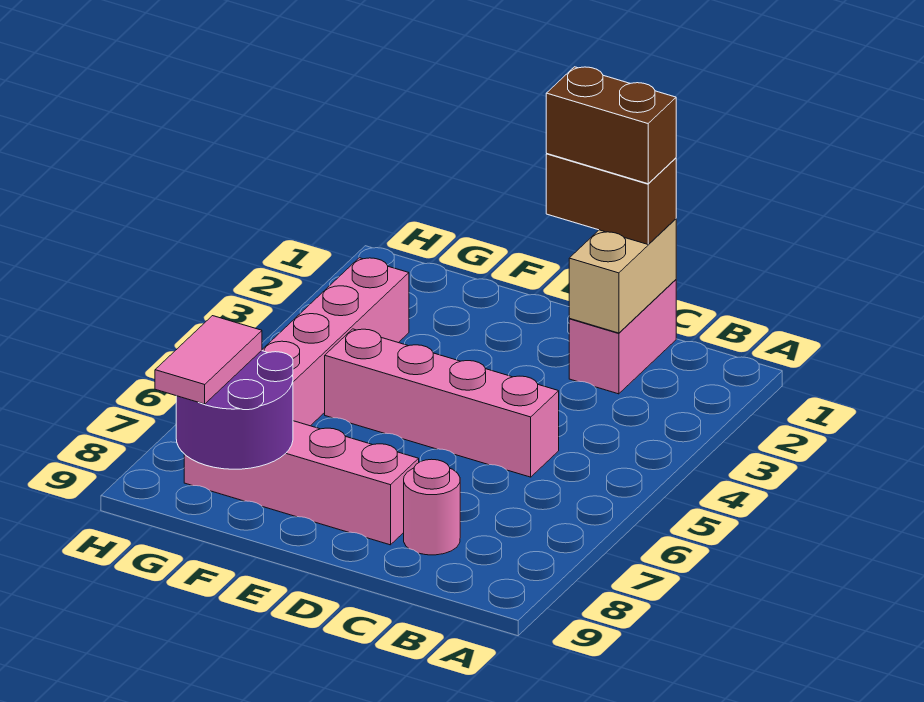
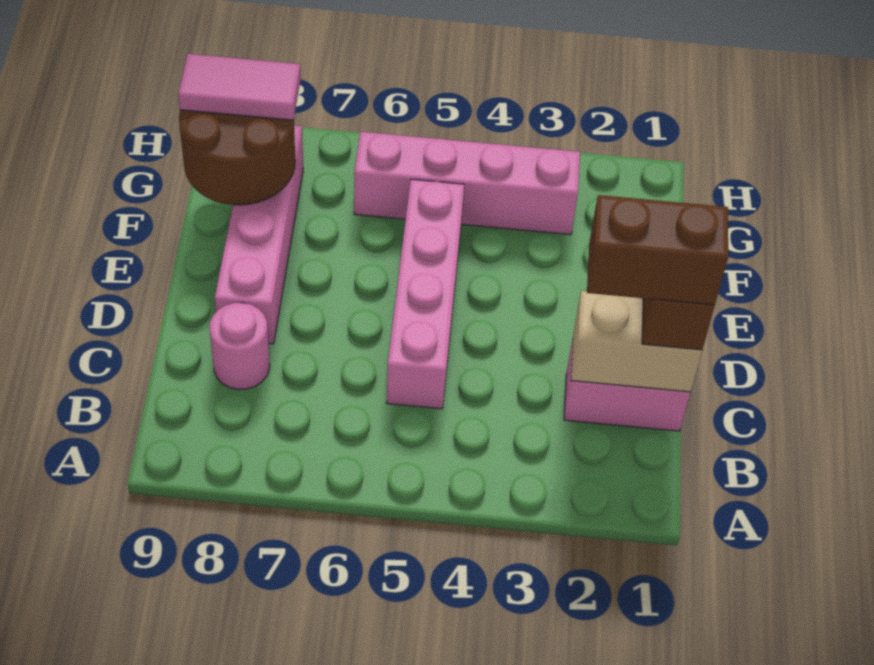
brown brick C1:D1 level 4 -> brown brick C1:C2 level 4
purple round brick F8:G9 level 2 -> brown round brick F8:G9 level 2

